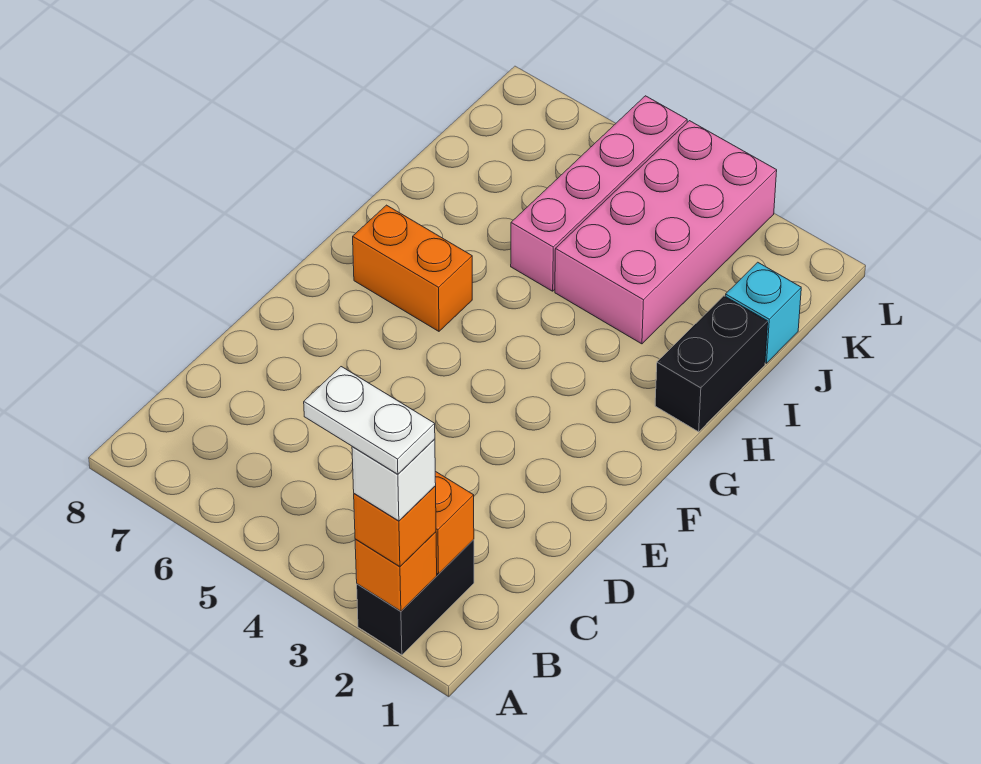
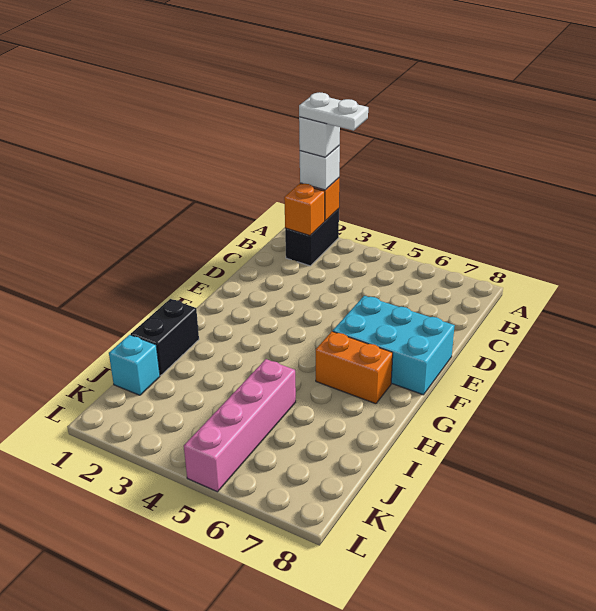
orange brick A2 level 3 -> white brick A2 level 3
none -> cyan brick E6:F8 level 1
pink brick I3:L4 level 1 -> none

